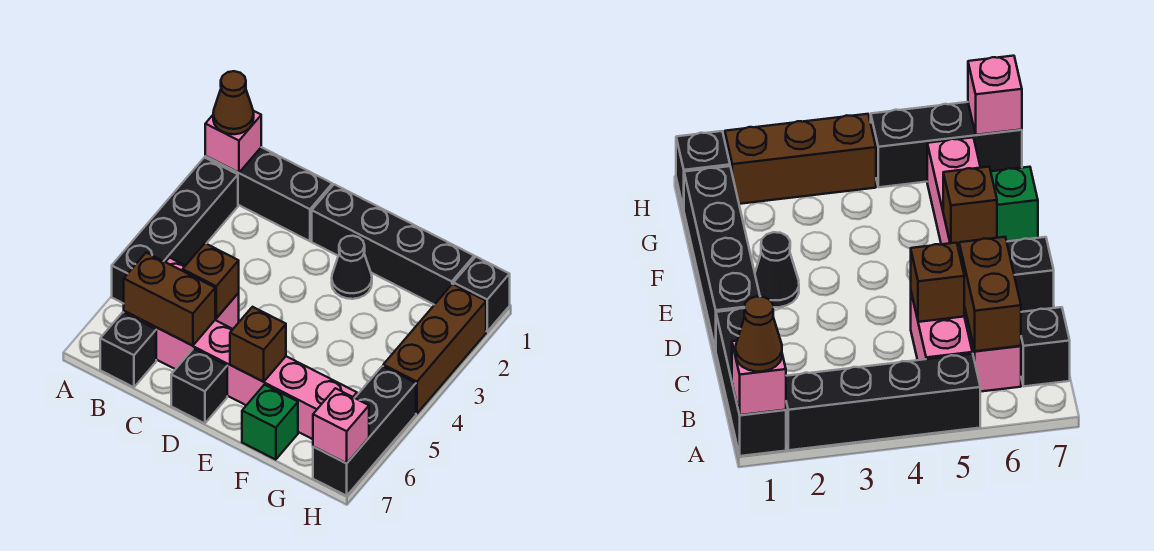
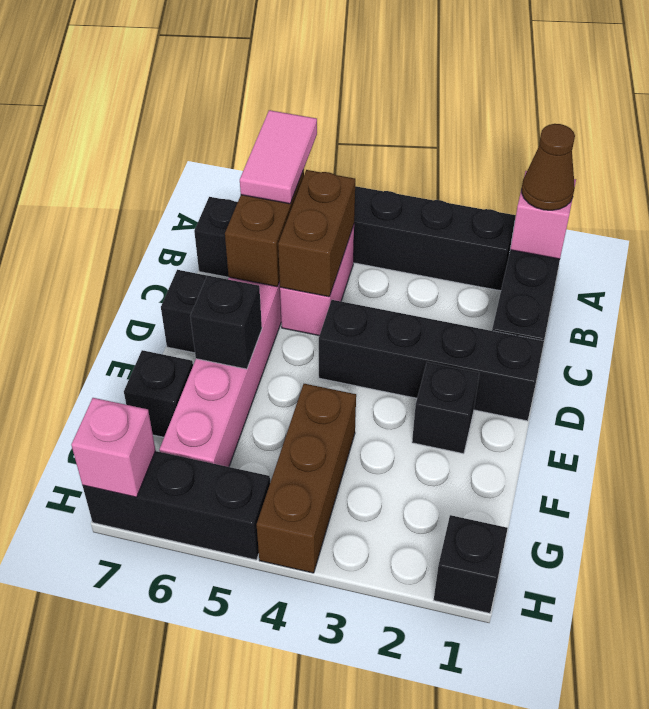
none -> pink tile A6:B6 level 3
brown brick C5 level 2 -> brown brick B5:C5 level 2
black brick D1:G1 level 1 -> black brick D1:D4 level 1
black cone E2 level 1 -> black brick E2 level 1
brown brick E6 level 2 -> black brick E6 level 2
green brick F7 level 1 -> black brick F7 level 1
brown brick H2:H4 level 1 -> brown brick F4:H4 level 1

